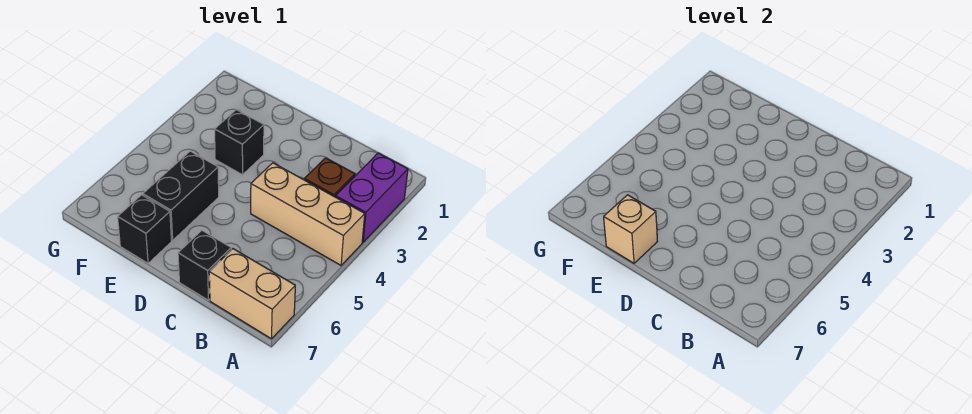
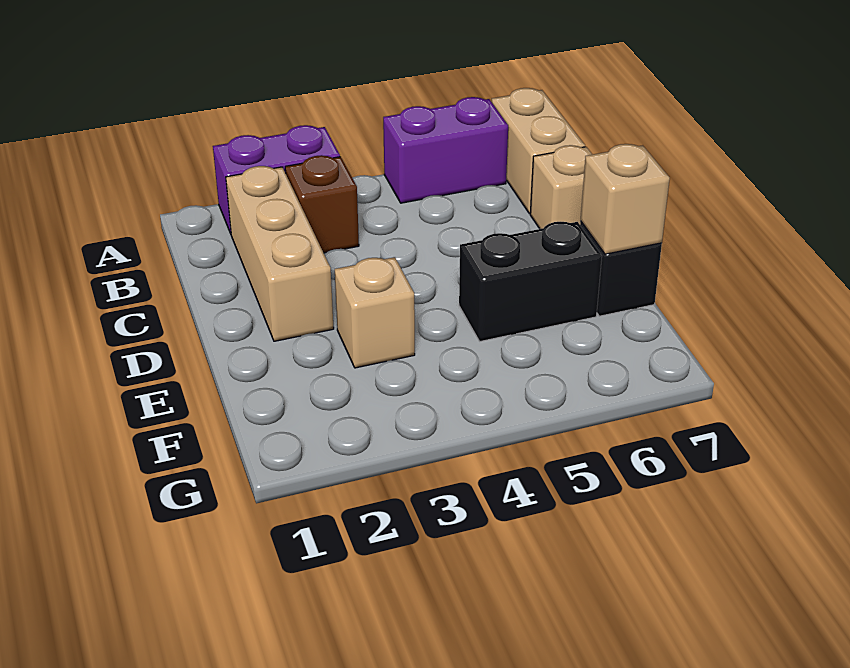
tan brick A4:C4 level 1 -> tan brick B2:D2 level 1
none -> purple brick A5:A6 level 1
black brick C7 level 1 -> tan brick C7 level 1
black brick E3 level 1 -> tan brick E3 level 1

